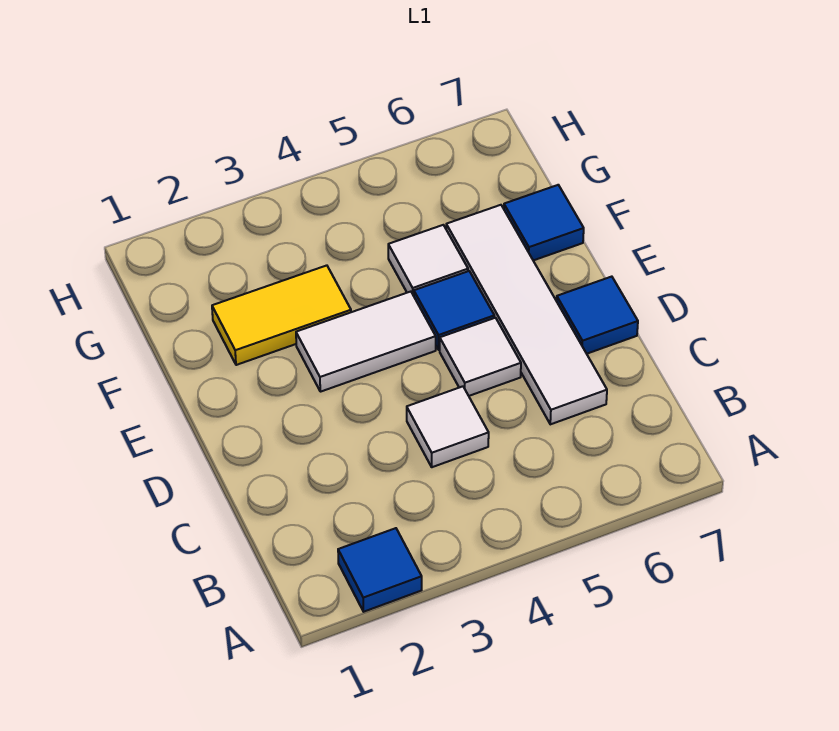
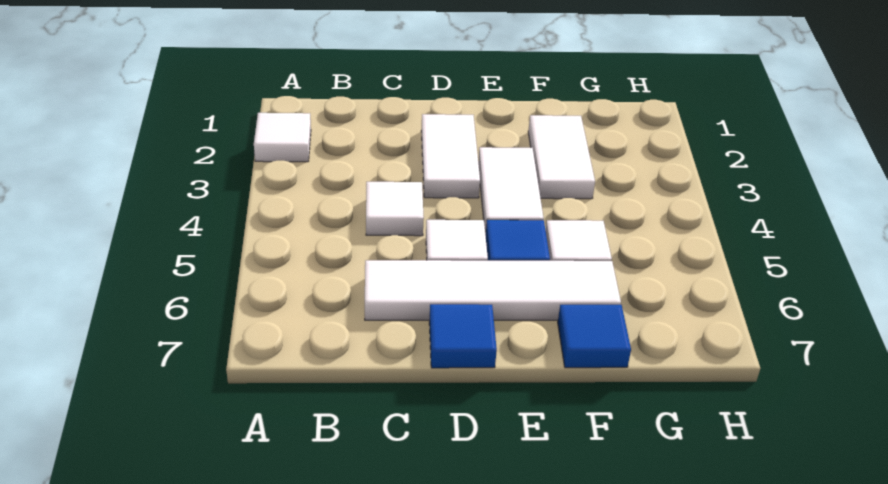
blue tile A2 level 1 -> white tile A2 level 1
none -> white tile D2:D3 level 1
yellow tile F2:F3 level 1 -> white tile F2:F3 level 1

